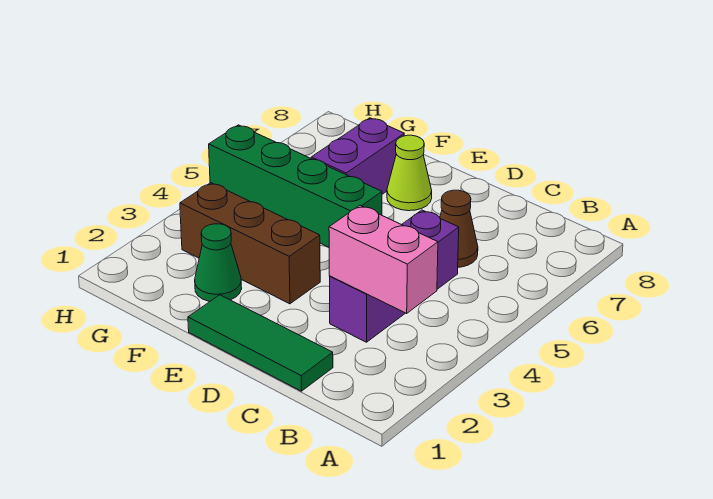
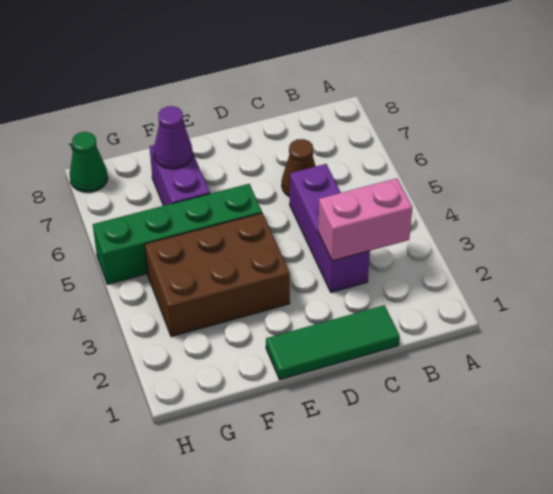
brown brick E3:G3 level 1 -> brown brick E3:G4 level 1
lime cone E7 level 1 -> none
green cone F2 level 1 -> green cone H8 level 1
none -> purple cone F7 level 2

